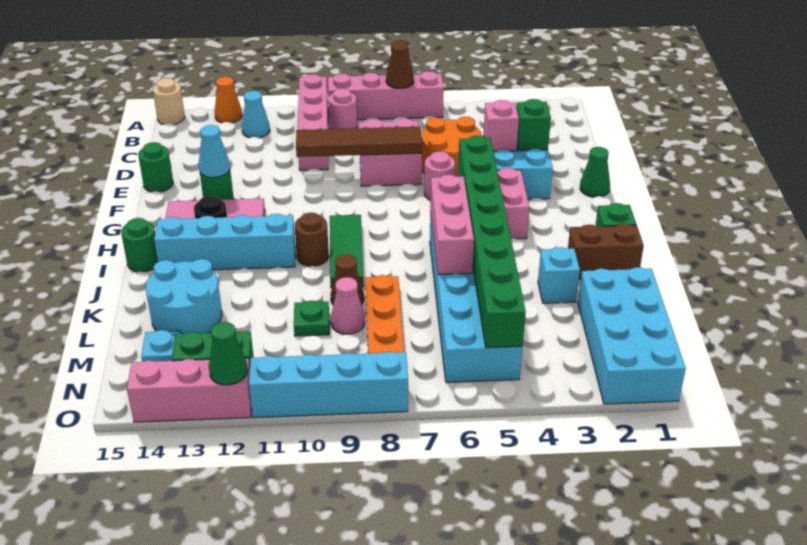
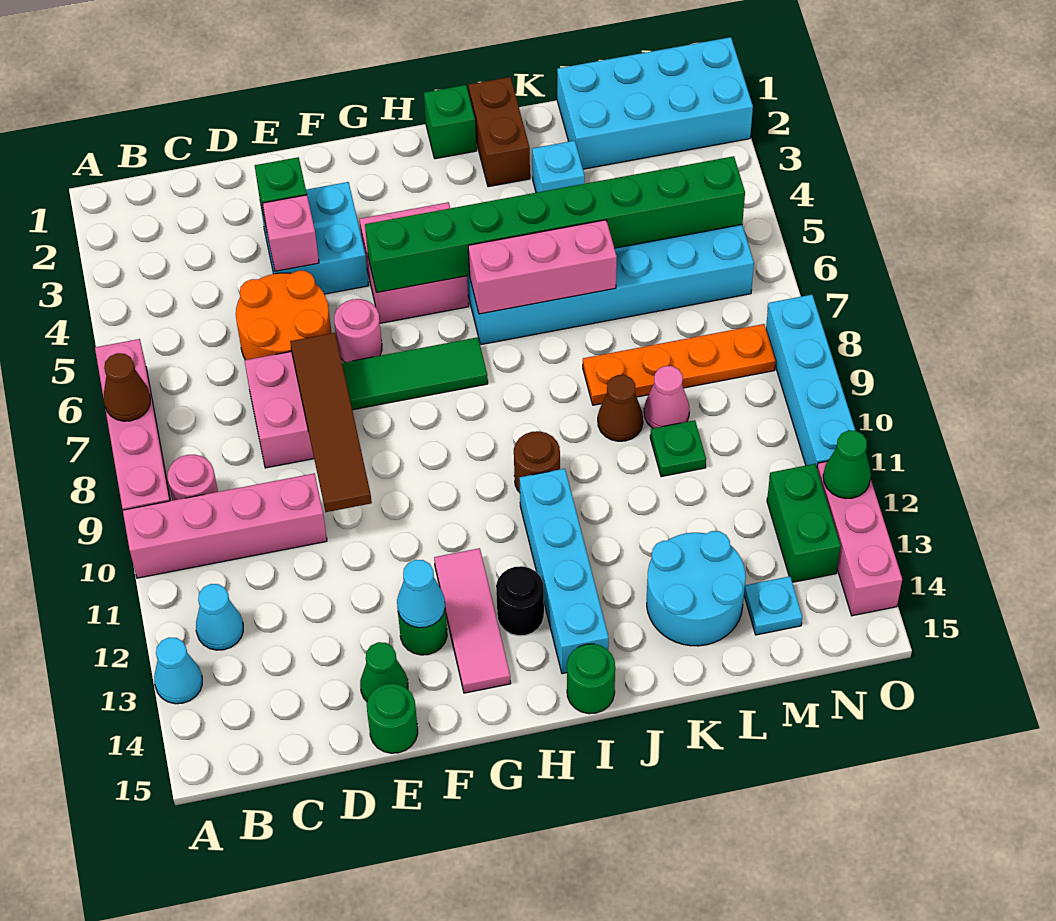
orange cone A13 level 1 -> cyan cone A13 level 1
tan round brick A15 level 1 -> none
green cone F1 level 1 -> green cone E14 level 1
green tile H9:J9 level 1 -> green tile F7:H7 level 1

